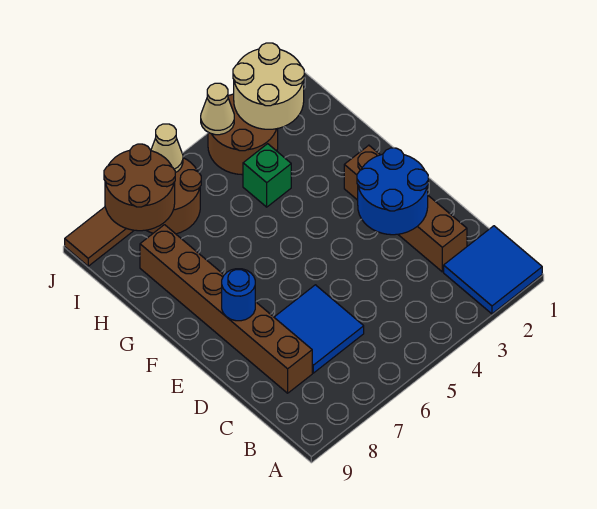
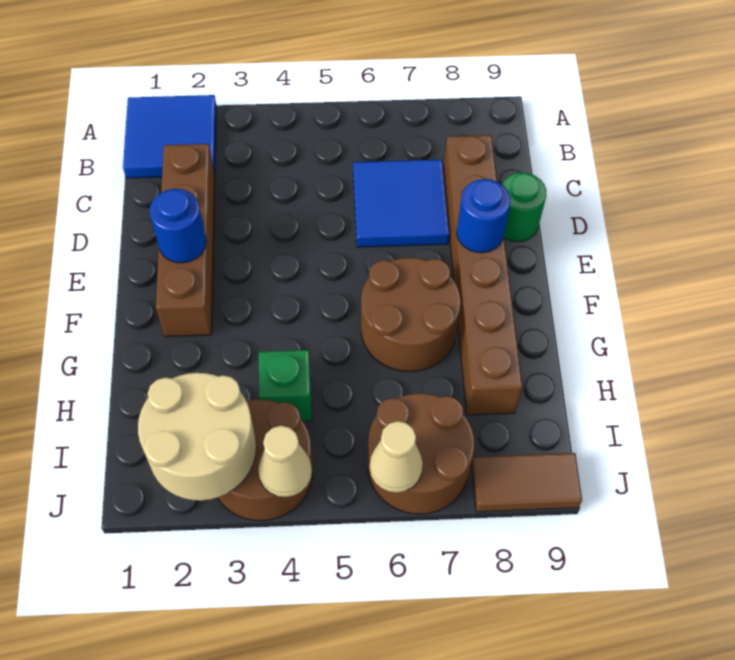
blue round brick D2:E3 level 2 -> blue round brick E2 level 2
none -> green round brick D9 level 1
brown round brick I7:J8 level 2 -> brown round brick F6:G7 level 1

